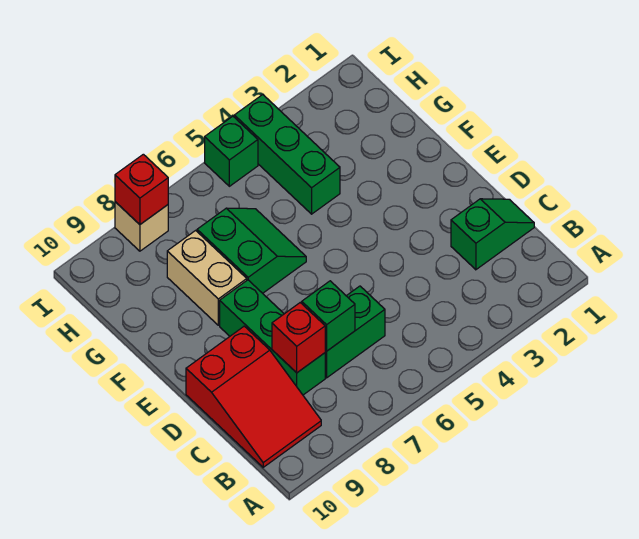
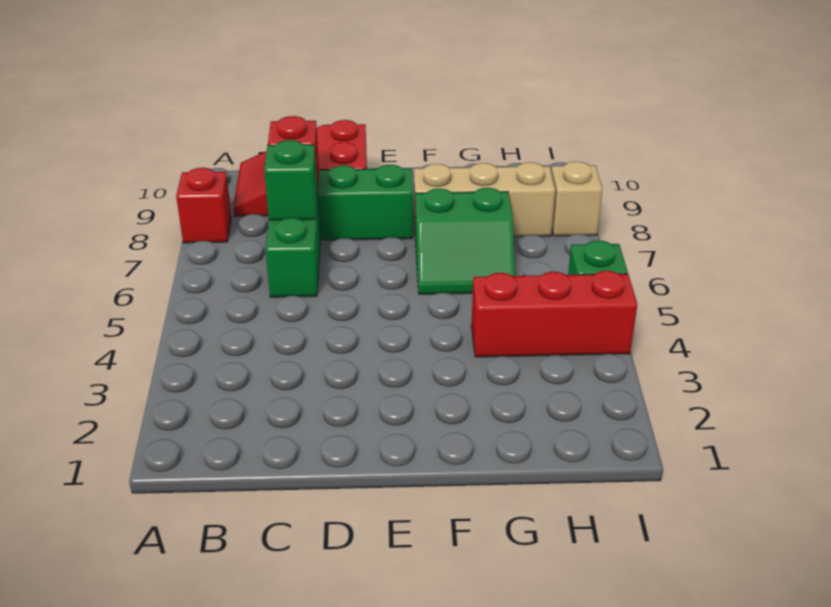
green slope C1:C2 level 1 top 2 -> none
tan brick F8:G8 level 1 -> tan brick F8:H8 level 1
green brick G4:I4 level 1 -> red brick G4:I4 level 1
red brick I8 level 2 -> red brick A8 level 1

